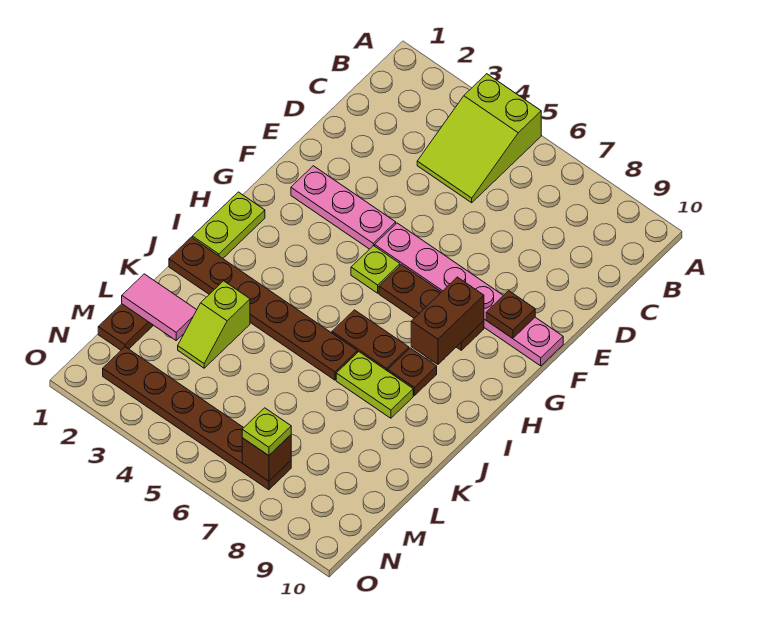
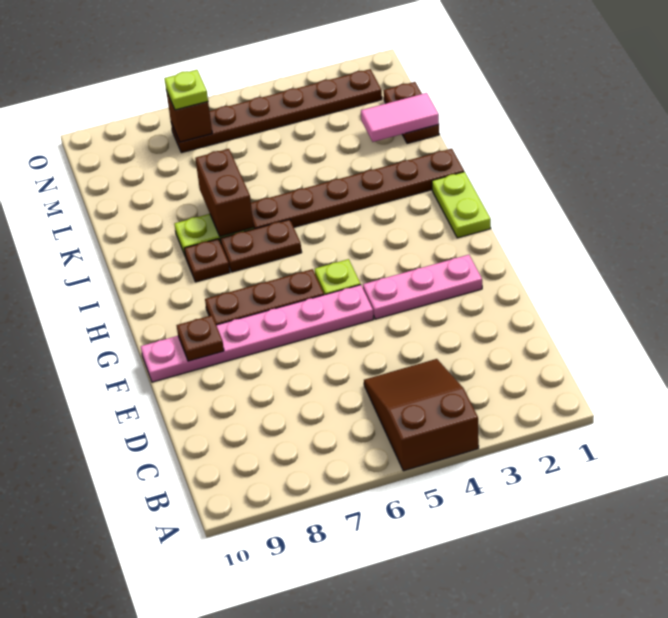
lime slope A4:C5 level 1 top A -> brown slope A4:C5 level 1 top A
brown brick G8:H8 level 2 -> brown brick J7:K7 level 2
lime slope K3:L3 level 1 top K -> none

